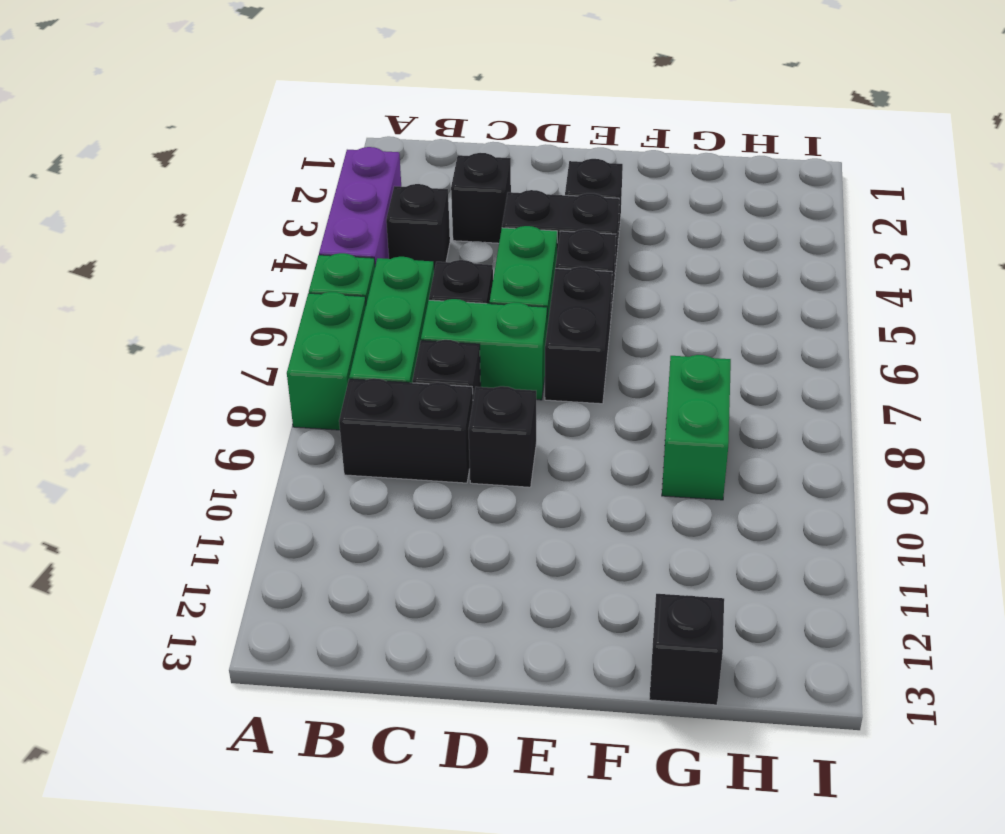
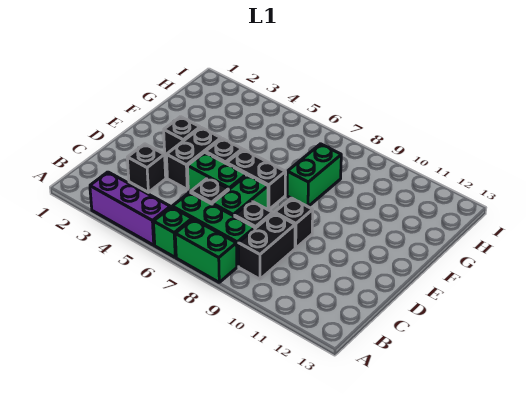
black brick B4 level 1 -> none
green brick G8:G9 level 1 -> green brick F8:G8 level 1
black brick G13 level 1 -> none

